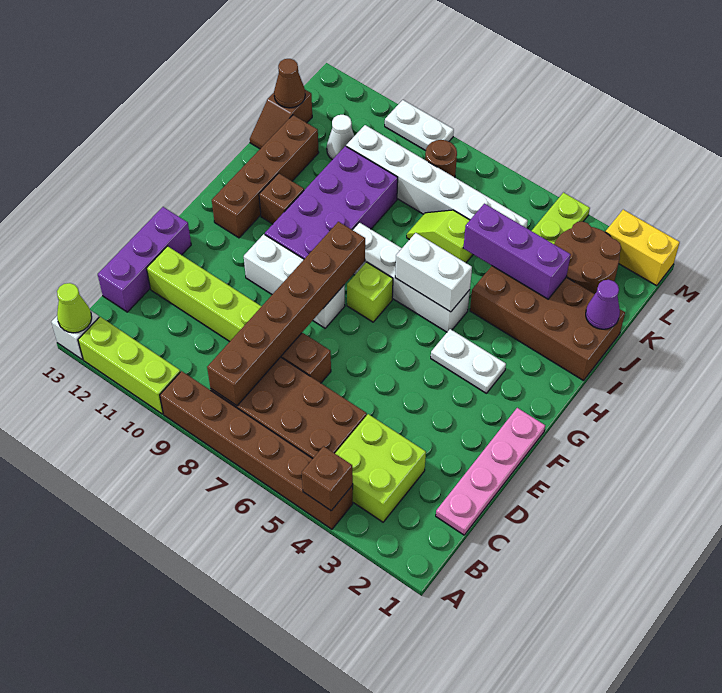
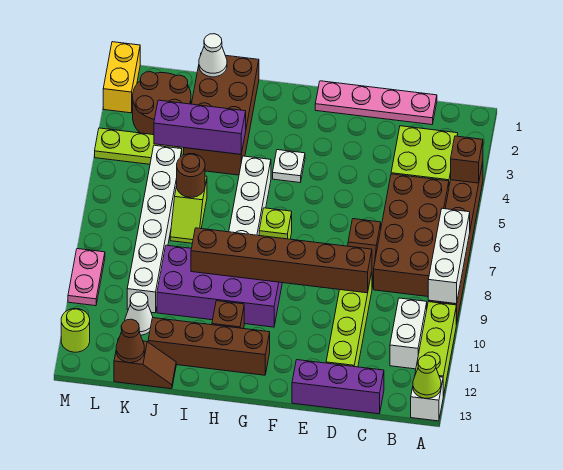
brown brick B8:G8 level 2 -> brown brick D9:I9 level 2
white brick F8:F10 level 1 -> white brick A7:A9 level 2
white plate G3:G4 level 1 -> white plate G4 level 1
white brick H5:H6 level 2 -> white brick B10:B11 level 1
purple cone J1 level 2 -> white cone J1 level 2
purple brick J3:J5 level 2 -> purple brick I4:K4 level 2
brown round brick L8 level 1 -> brown round brick J6 level 2
white plate M9:M10 level 1 -> pink plate M9:M10 level 1
none -> lime round brick M12 level 1

